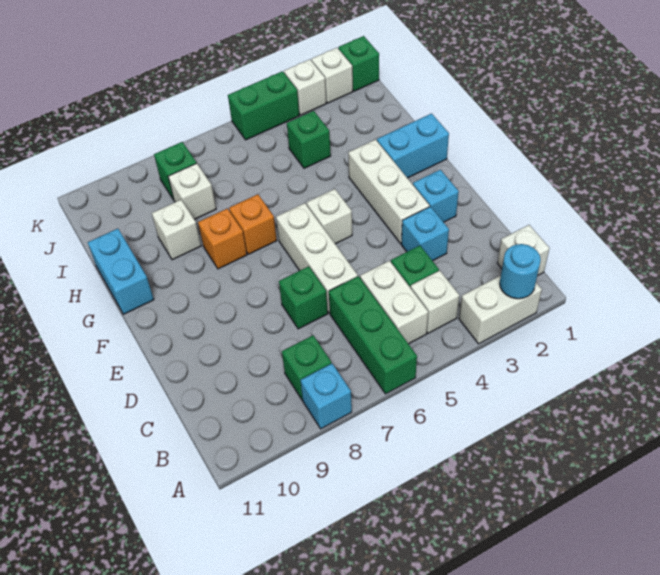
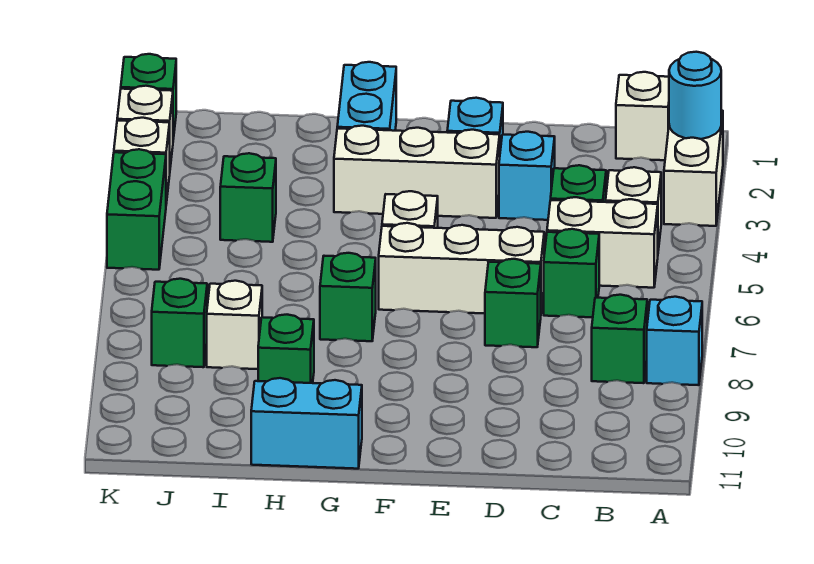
green brick A6:C6 level 1 -> green brick C6 level 1
orange brick G7 level 1 -> green brick G7 level 1
orange brick G8 level 1 -> none
white brick H9 level 1 -> green brick H9 level 1

